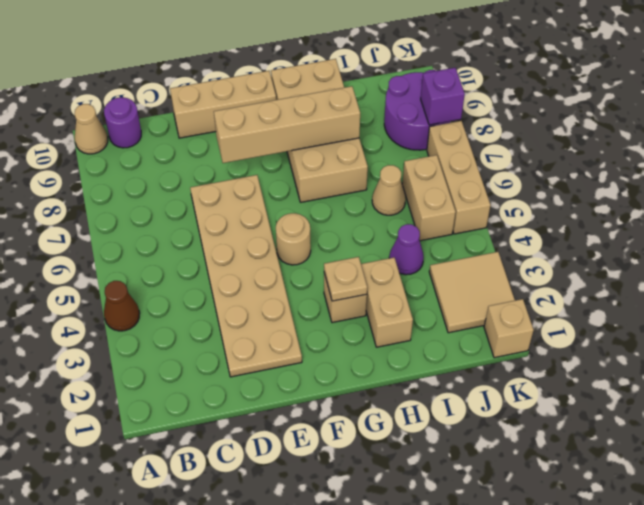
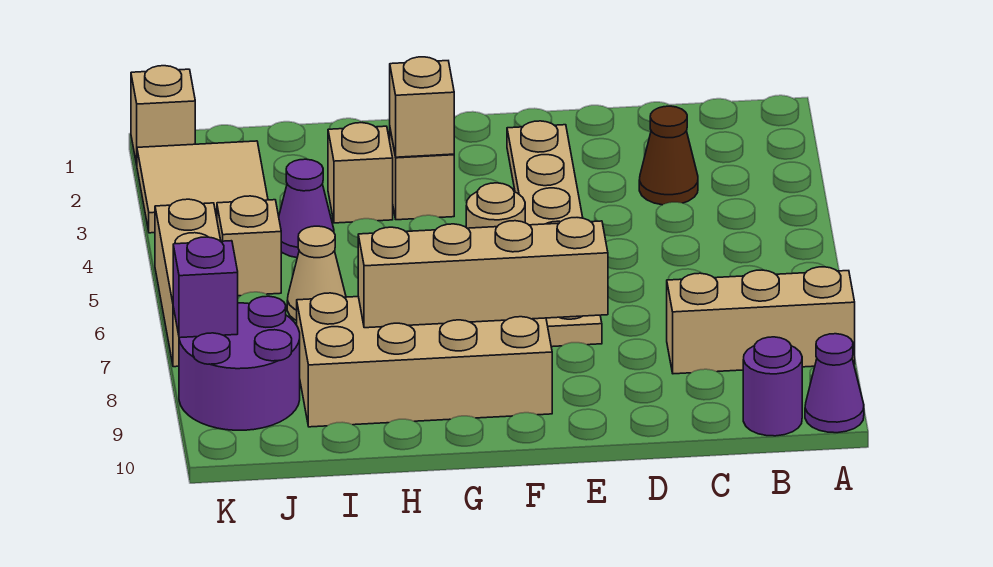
brown cone A4 level 1 -> brown cone C3 level 1
tan cone A10 level 1 -> purple cone A10 level 1
tan plate D2:E7 level 1 -> tan plate E2:E7 level 1
tan brick D10:F10 level 1 -> tan brick A8:C8 level 1
tan plate G3 level 2 -> tan brick G3 level 2
tan brick G7:H10 level 1 -> tan brick F8:I9 level 1
tan brick H2:H3 level 1 -> tan brick H3 level 1
tan brick J5:J6 level 1 -> tan brick J5 level 1

